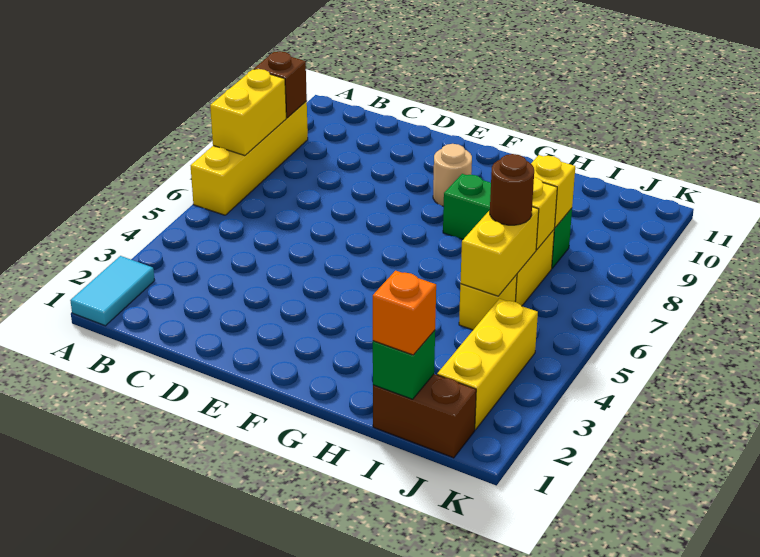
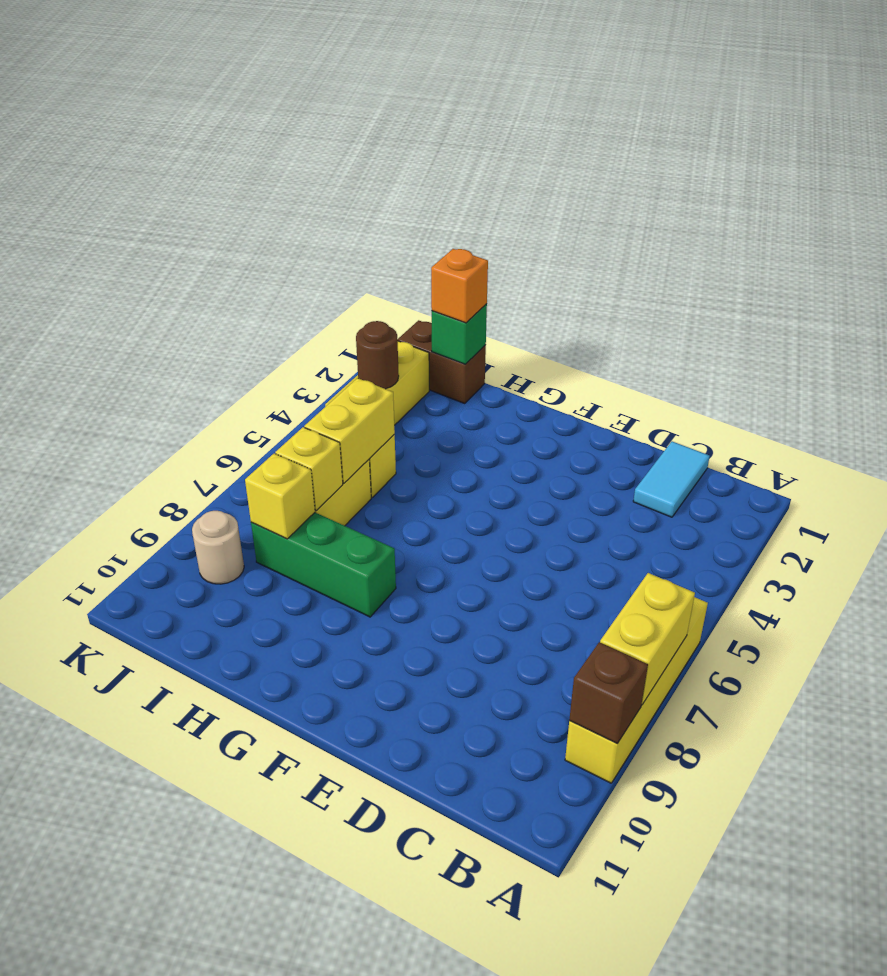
cyan tile A1:A2 level 1 -> cyan tile C1:C2 level 1
tan round brick F9 level 1 -> tan round brick J9 level 1
brown round brick I6 level 3 -> brown round brick J3 level 2

